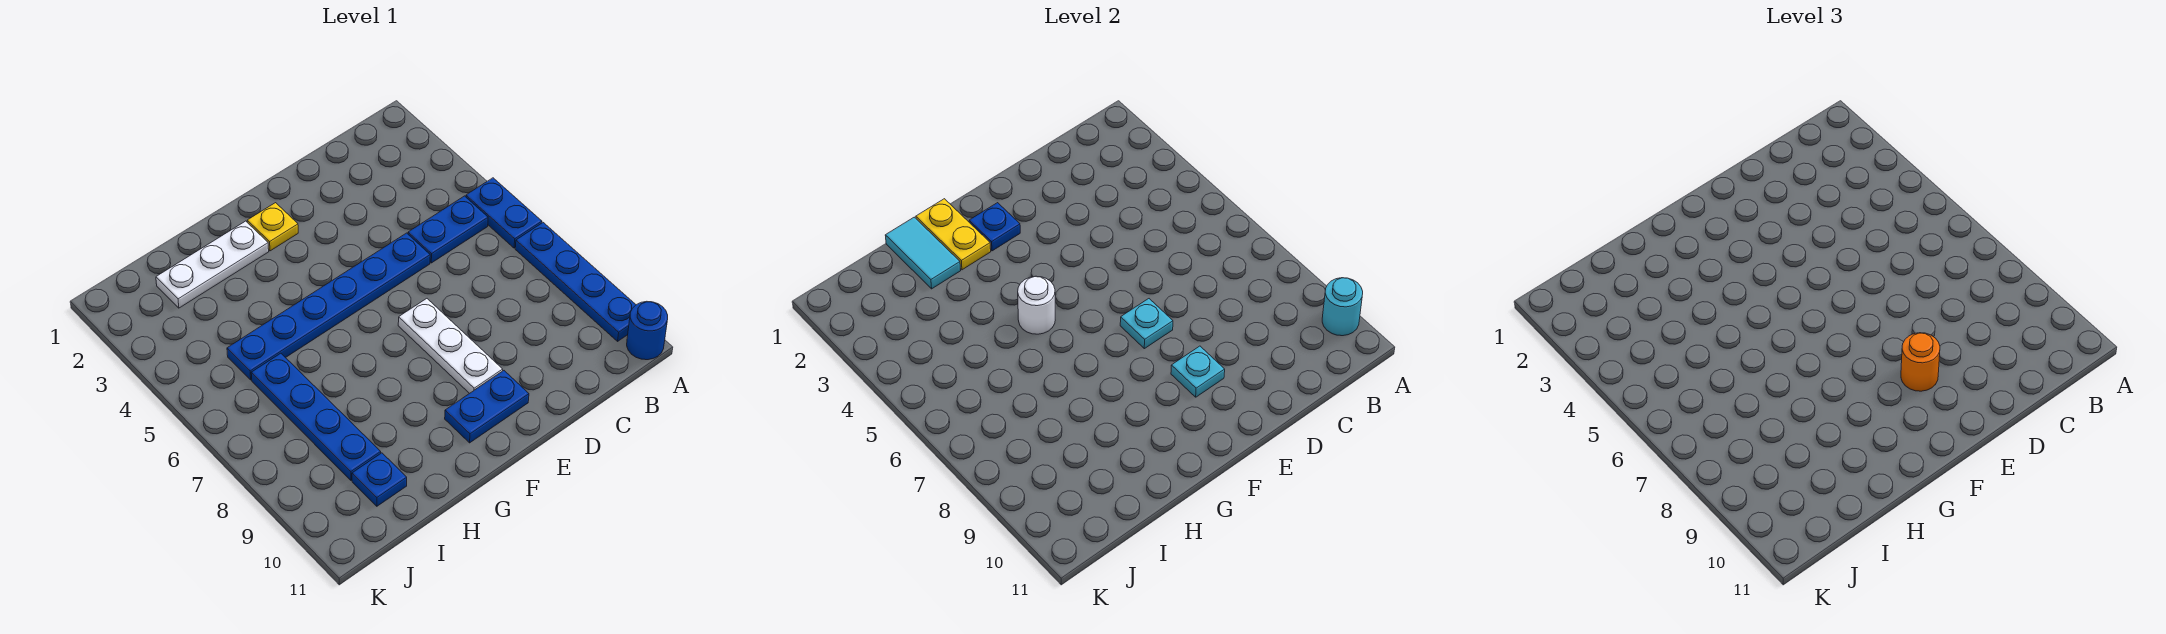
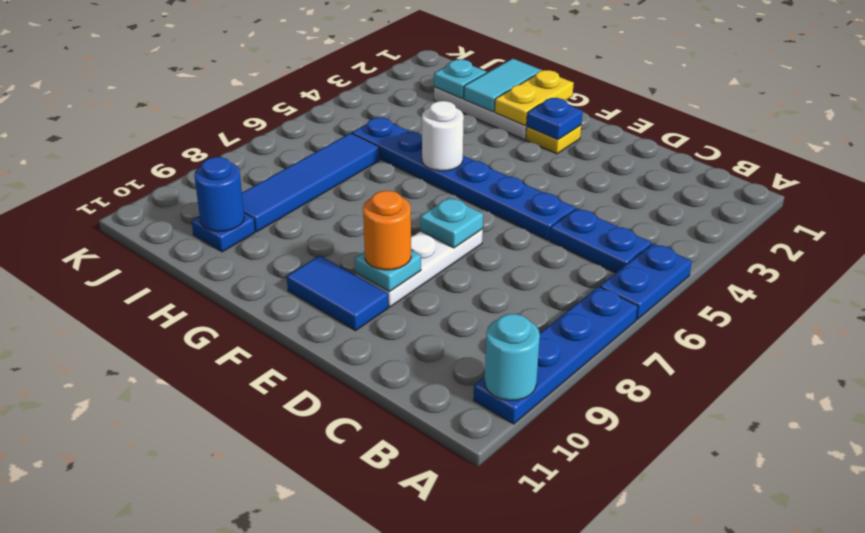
blue round brick A11 level 1 -> blue round brick I10 level 2
blue plate E10:F10 level 1 -> blue tile E10:F10 level 1
none -> cyan plate I2 level 2
blue plate I6:I9 level 1 -> blue tile I6:I9 level 1

